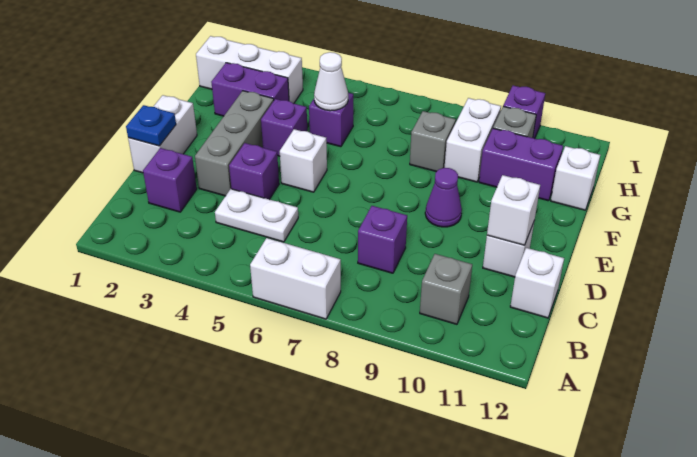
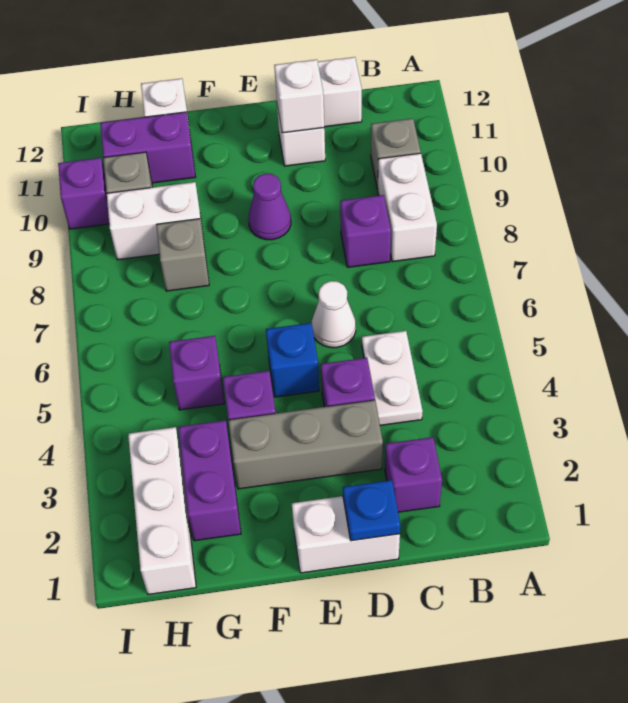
white brick A6:A7 level 1 -> white brick B8:B9 level 1
white brick E5 level 1 -> blue brick E5 level 1
white cone G5 level 2 -> white cone D6 level 1
purple brick G10:G11 level 1 -> purple brick G11:H11 level 1

